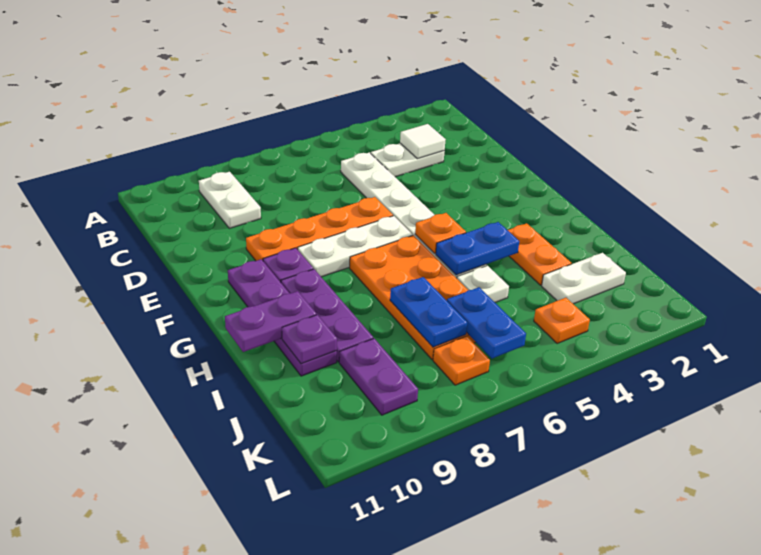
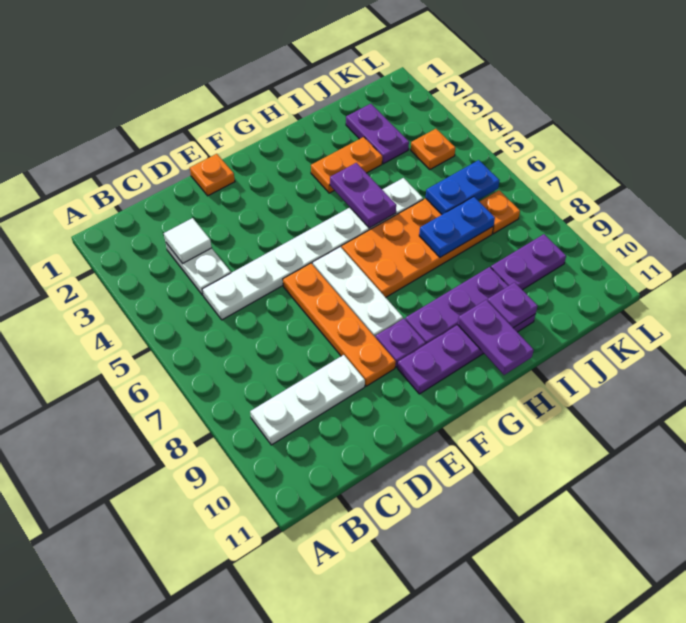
white plate B9:C9 level 1 -> white plate B9:D9 level 1
orange plate G5 level 2 -> orange plate E1 level 1
blue plate H4:H5 level 2 -> purple plate H4:H5 level 2
white plate J2:J3 level 1 -> purple plate J2:J3 level 1

